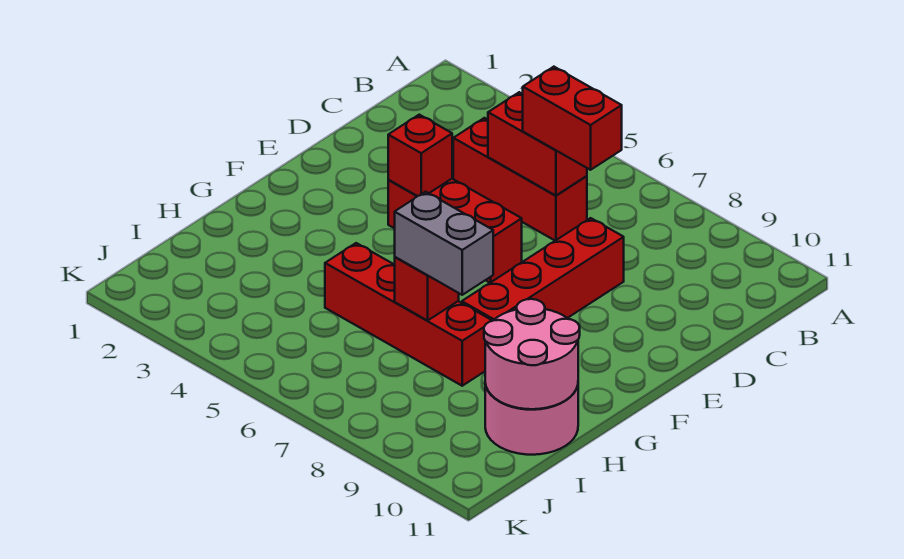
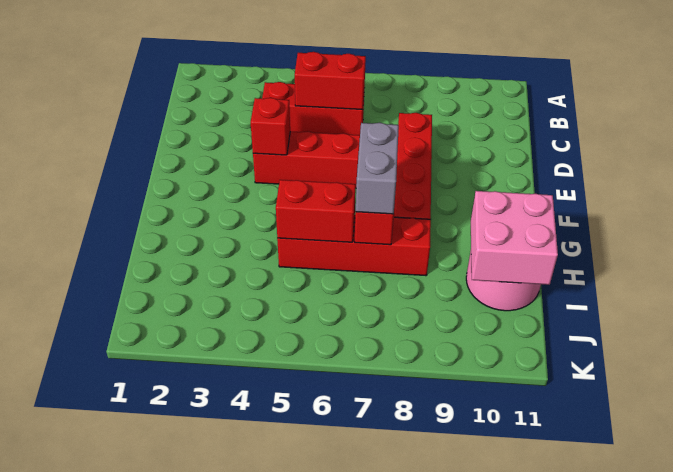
red brick C6:C7 level 3 -> red brick H5:H6 level 2
grey brick H7:H8 level 3 -> grey brick G7:H7 level 3
pink round brick H10:I11 level 2 -> pink brick H10:I11 level 2

